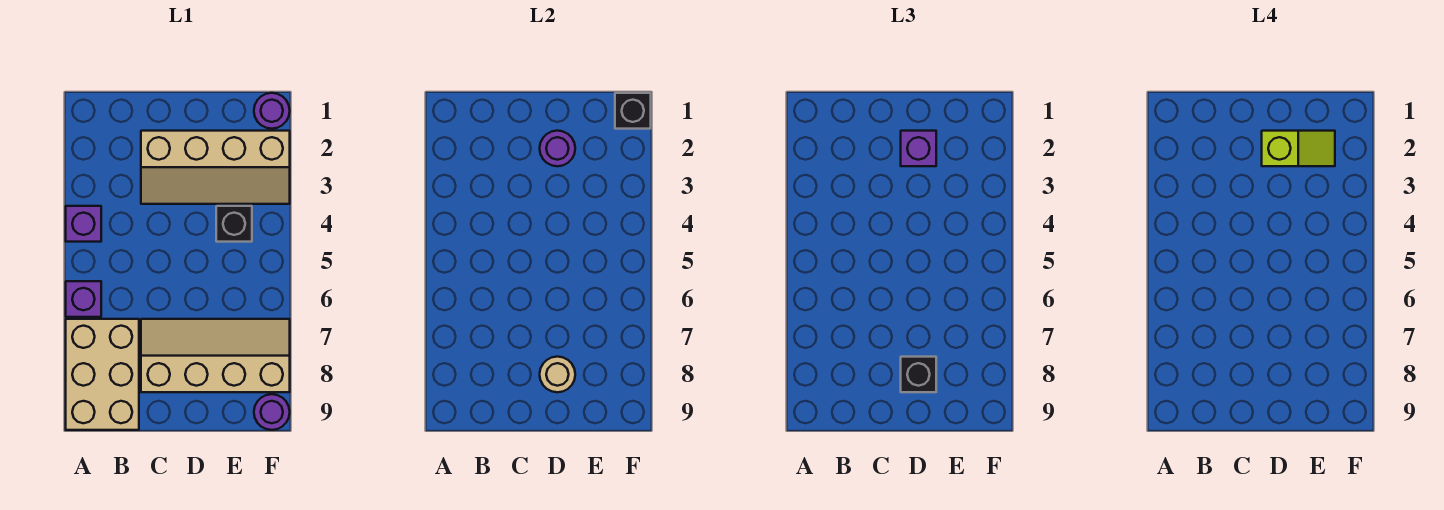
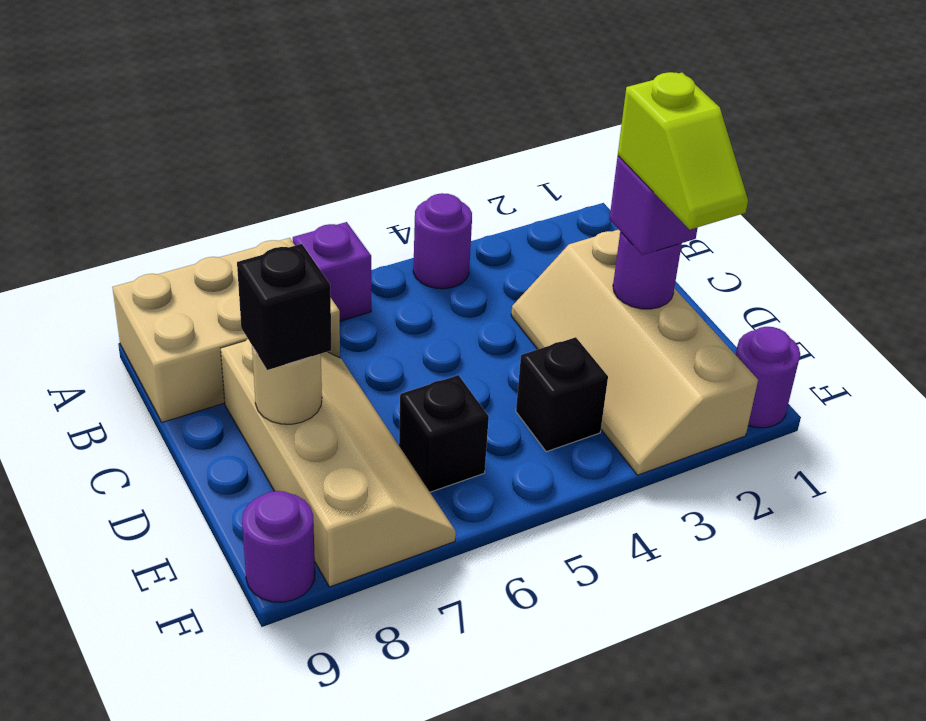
purple brick A4 level 1 -> purple round brick A4 level 1
black brick F1 level 2 -> black brick E6 level 1

